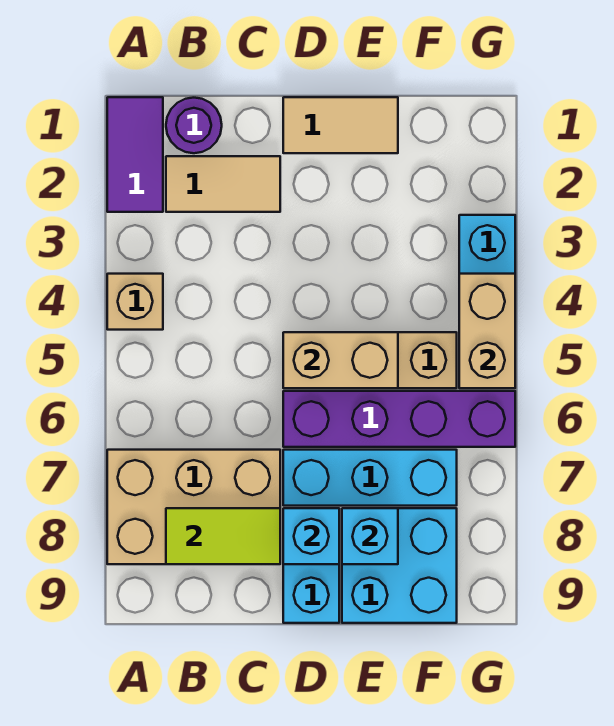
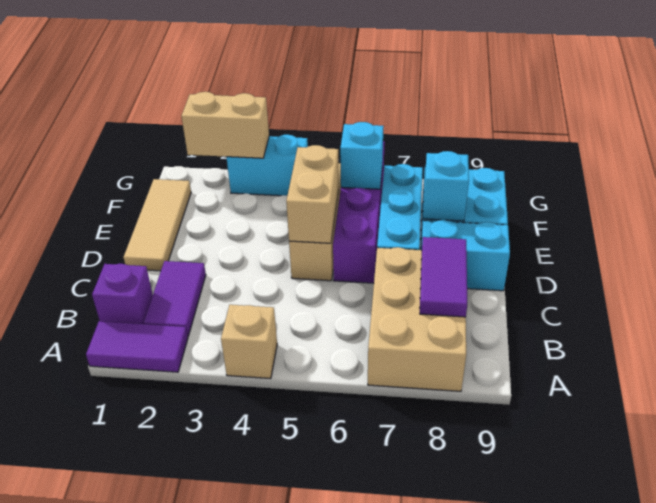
purple round brick B1 level 1 -> purple brick B1 level 1
tan tile B2:C2 level 1 -> purple tile B2:C2 level 1
lime tile B8:C8 level 2 -> purple tile B8:C8 level 2
tan tile D1:E1 level 1 -> tan tile D1:F1 level 1
cyan brick D8 level 2 -> cyan brick F6 level 2
tan brick G4:G5 level 2 -> tan brick G2:G3 level 2

